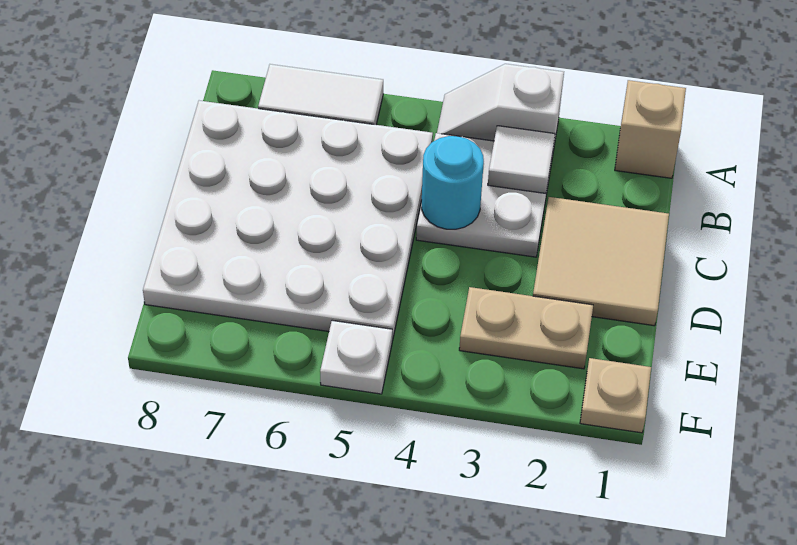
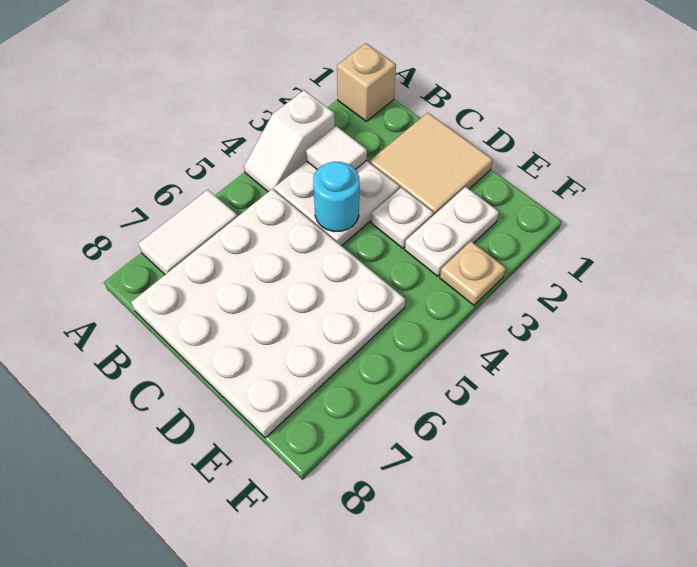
tan plate E2:E3 level 1 -> white plate E2:E3 level 1
tan plate F1 level 1 -> tan plate F3 level 1
white plate F5 level 1 -> white plate D3 level 1

